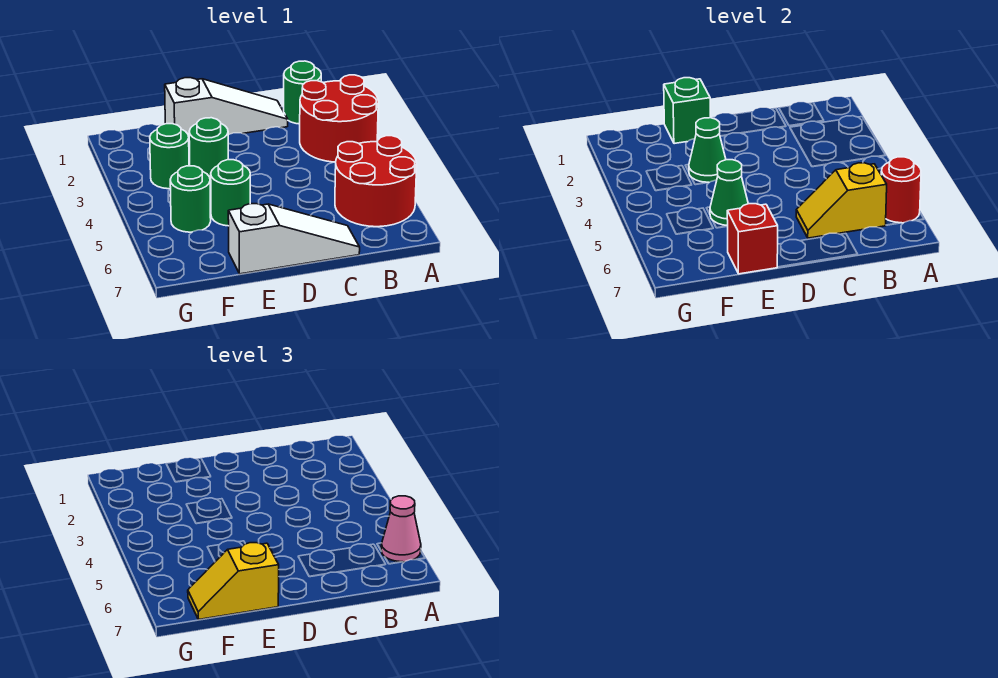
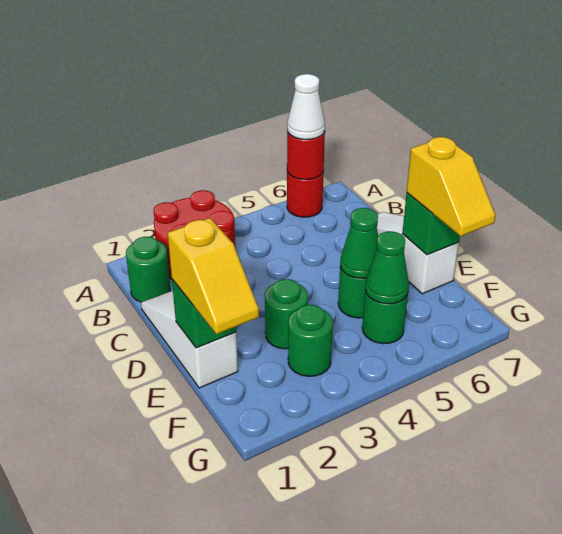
red round brick A5:B6 level 1 -> red round brick A6 level 1
pink cone A6 level 3 -> white cone A6 level 3
yellow slope B6:C6 level 2 top B -> yellow slope E1:F1 level 3 top E
green cone E3 level 2 -> green cone F5 level 2
red brick E7 level 2 -> green brick E7 level 2

